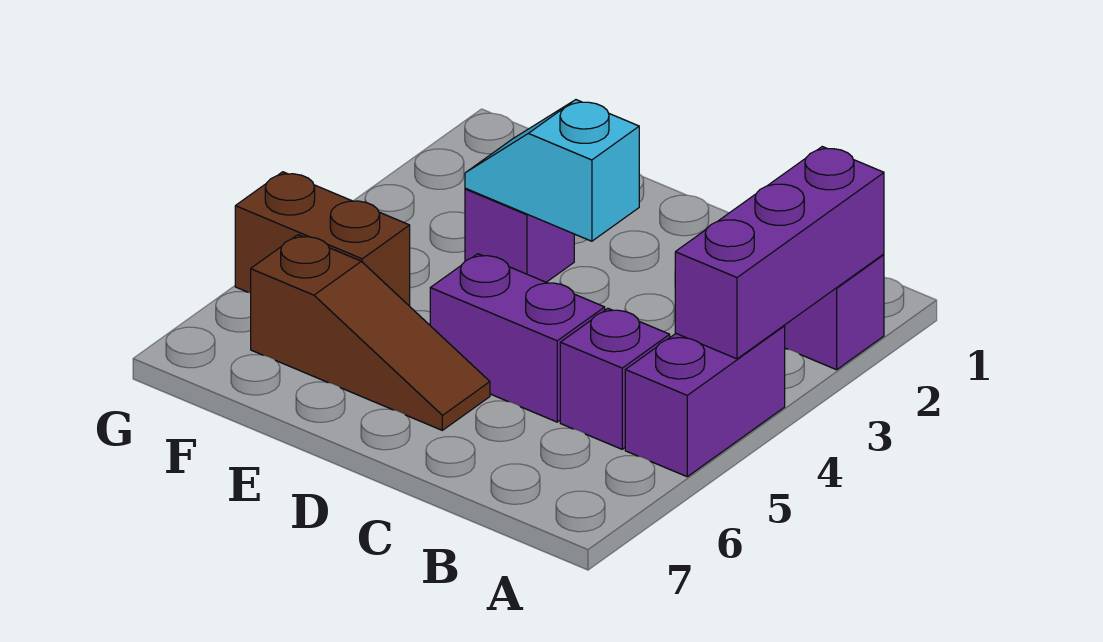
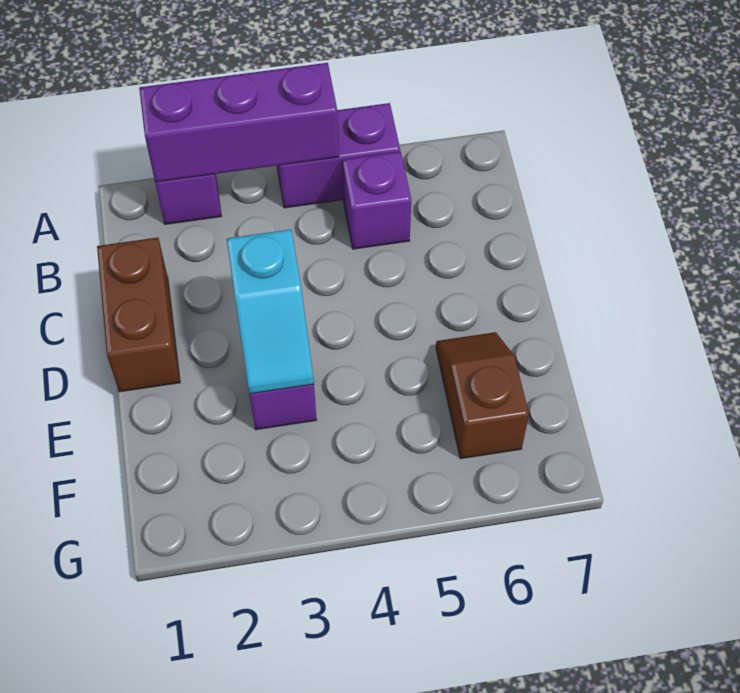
purple brick C5:D5 level 1 -> none
brown slope D6:F6 level 1 top F -> brown slope E6:F6 level 1 top F
brown brick F5:G5 level 1 -> brown brick C1:D1 level 1

